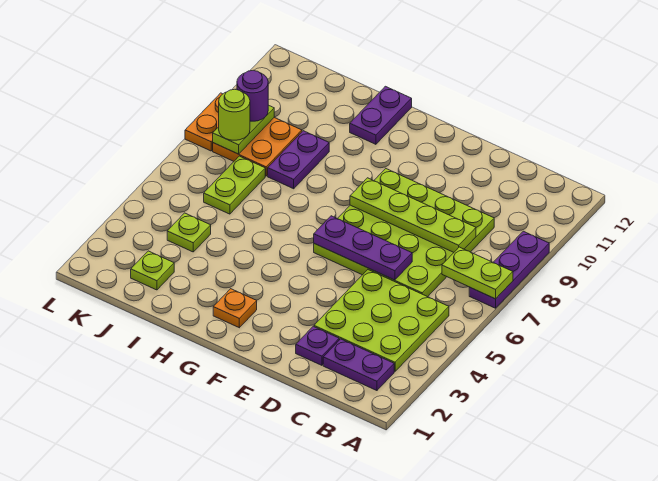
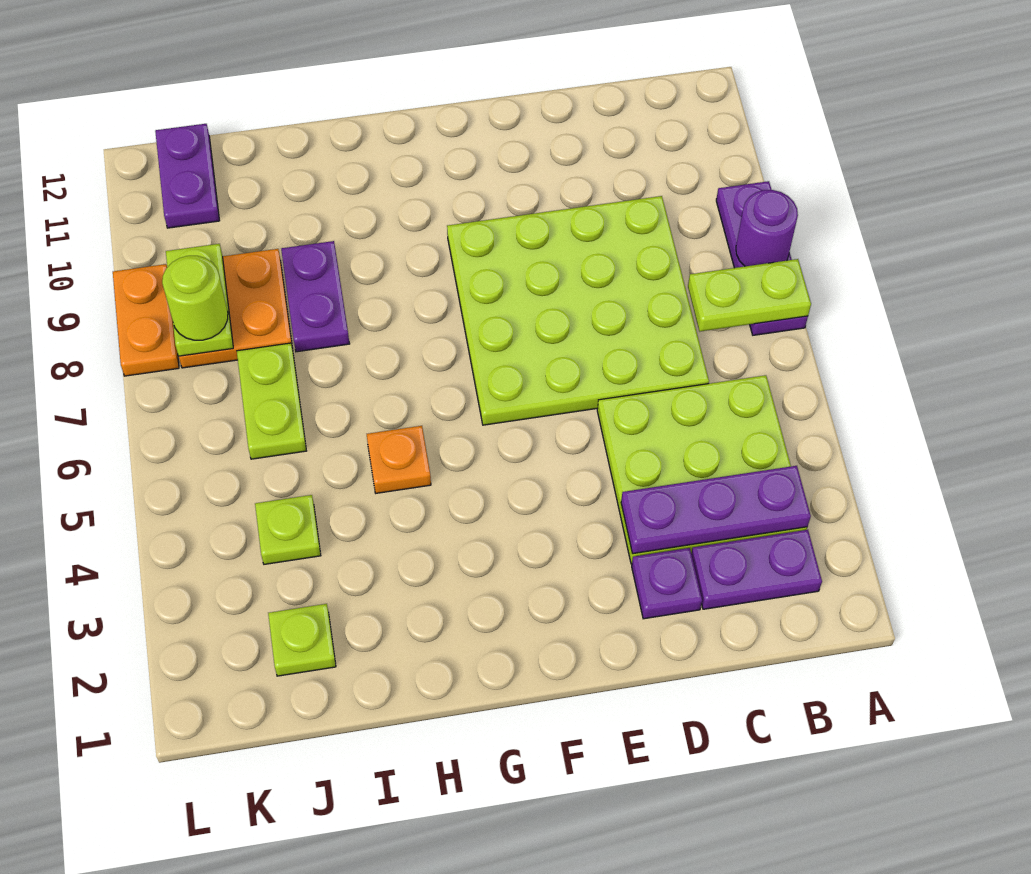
lime plate C8:F8 level 2 -> none
purple plate D6:F6 level 2 -> purple plate B3:D3 level 2
orange plate G2 level 1 -> orange plate H5 level 1
purple plate H11:H12 level 1 -> purple plate K11:K12 level 1
purple round brick K9 level 3 -> purple round brick A8 level 2

